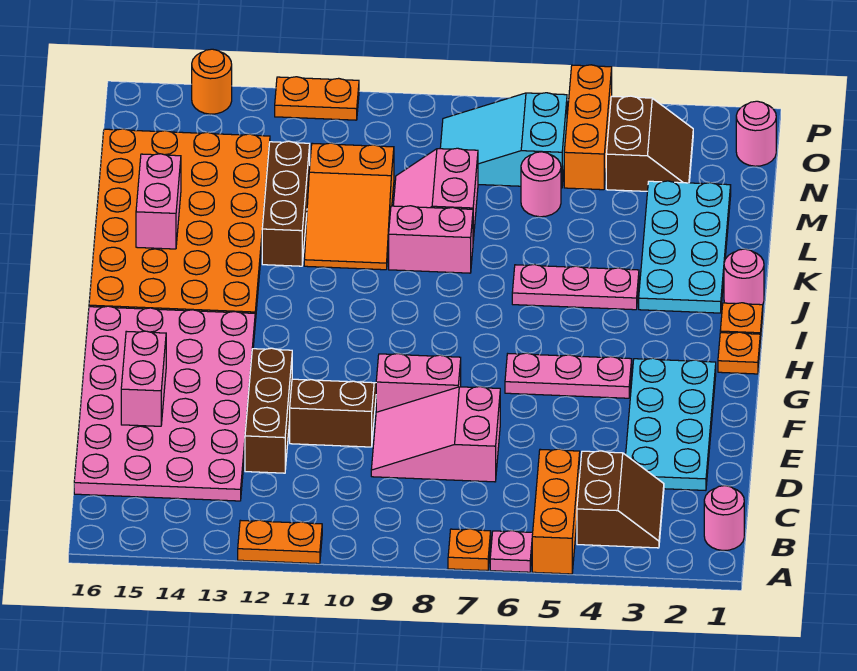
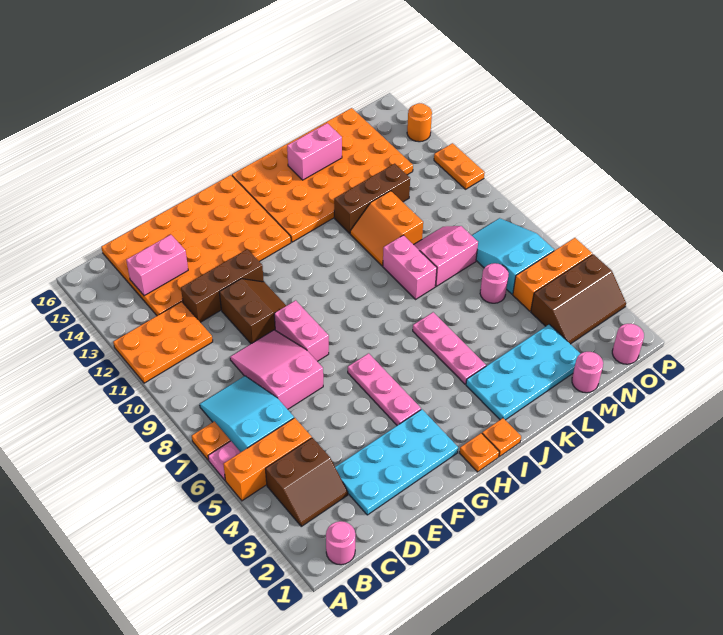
orange plate A11:A12 level 1 -> orange plate A11:C12 level 1
none -> cyan slope B6:C8 level 1 top 6
pink plate C13:H16 level 1 -> orange plate C13:H16 level 1
pink brick E15:F15 level 2 -> pink brick C14:D14 level 2
pink round brick J1 level 1 -> pink round brick M1 level 1
orange slope K10:M11 level 1 top M -> orange slope K10:L11 level 1 top L
brown slope N3:O4 level 1 top 4 -> brown slope N3:P4 level 1 top 4

